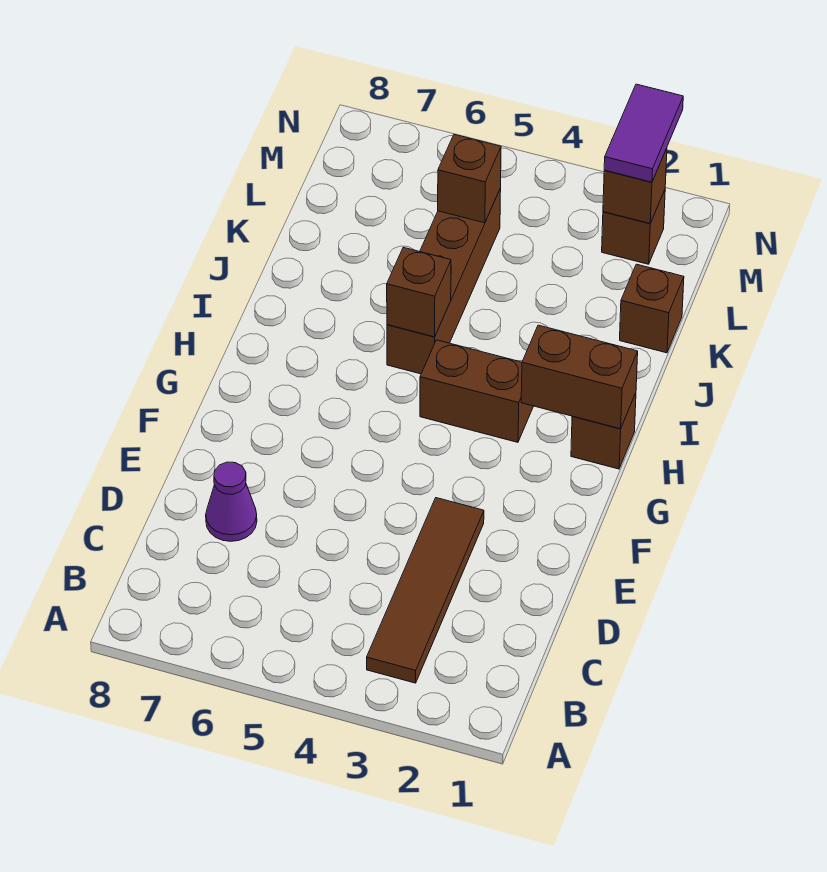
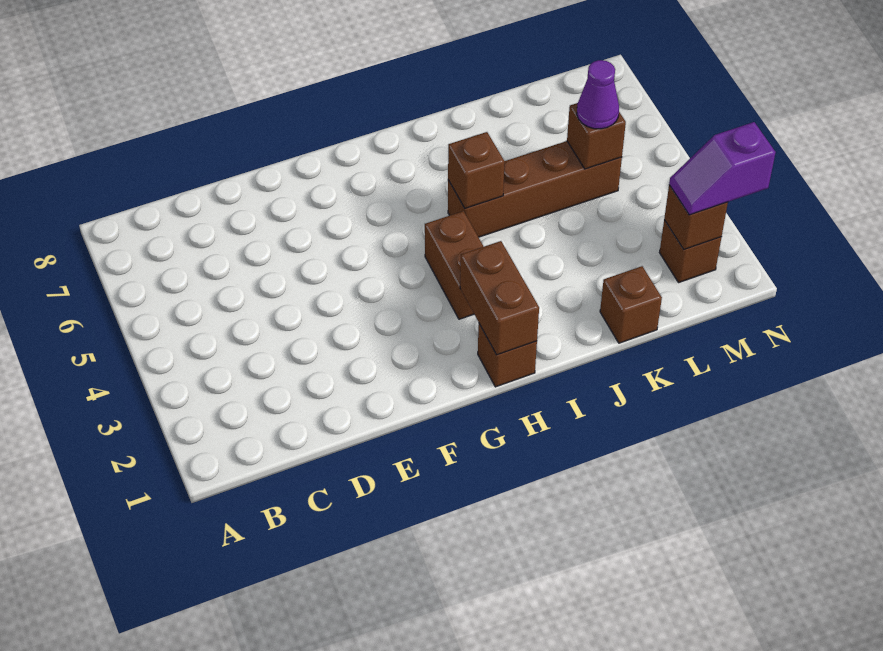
brown tile B3:E3 level 1 -> none
purple cone D7 level 1 -> purple cone L5 level 3
purple tile M2:N2 level 3 -> purple slope M2:N2 level 3 top N

